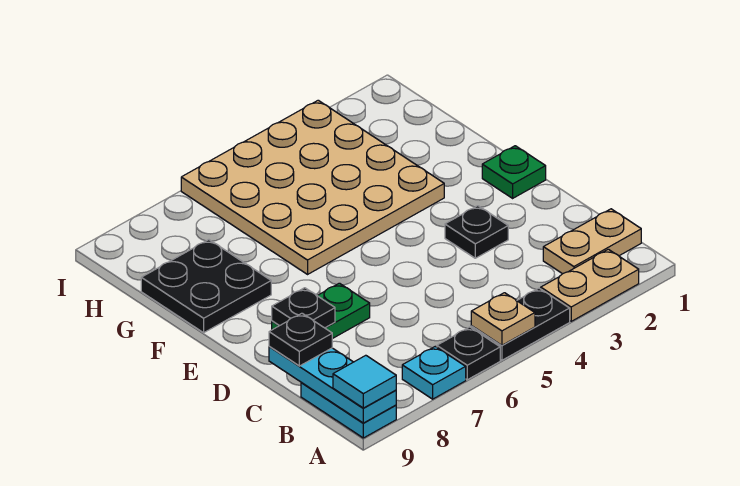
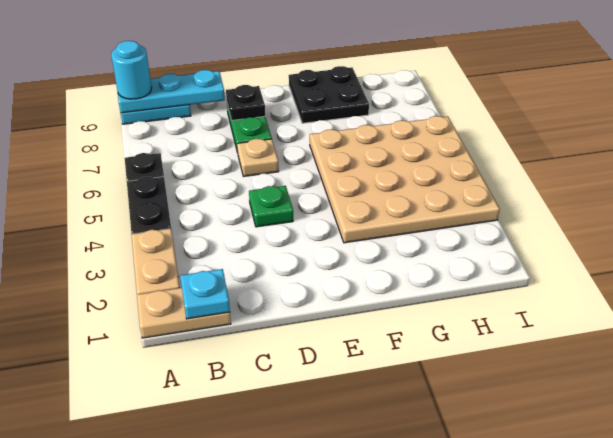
tan plate A5 level 2 -> tan plate D6 level 1
cyan plate A7 level 1 -> cyan plate B1 level 2
cyan tile A9 level 3 -> cyan round brick A9 level 3
tan plate B1:B2 level 1 -> tan plate A1:B1 level 1
black plate C9 level 3 -> none
black plate D3 level 1 -> none
green plate E1 level 1 -> green plate D4 level 1

